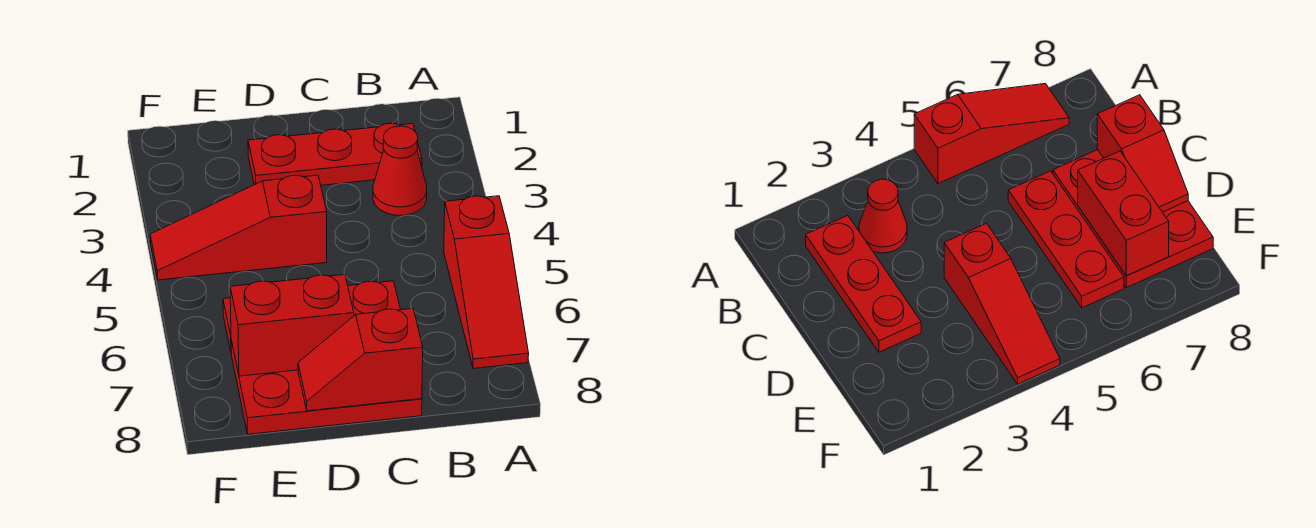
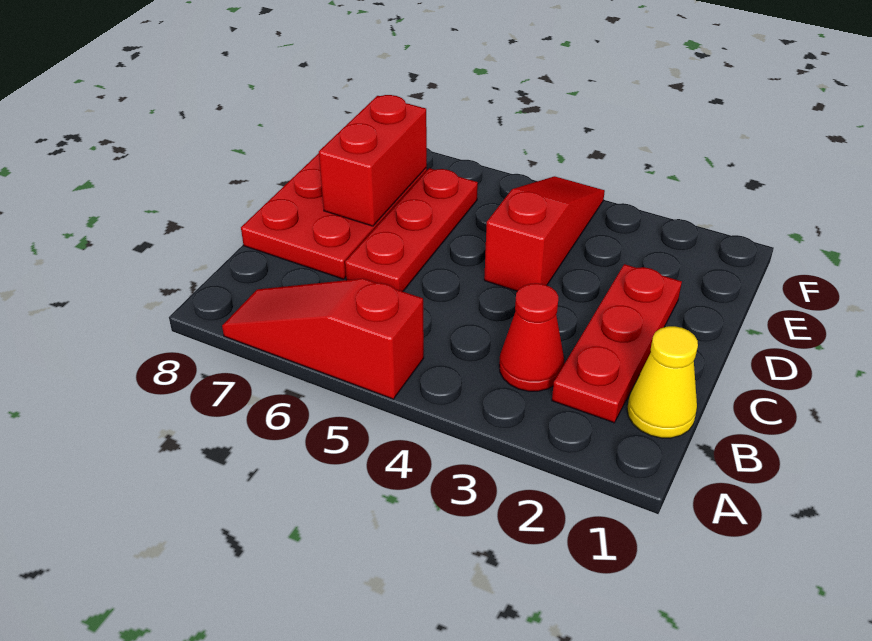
none -> yellow cone B1 level 1
red slope C8:D8 level 2 top C -> none

